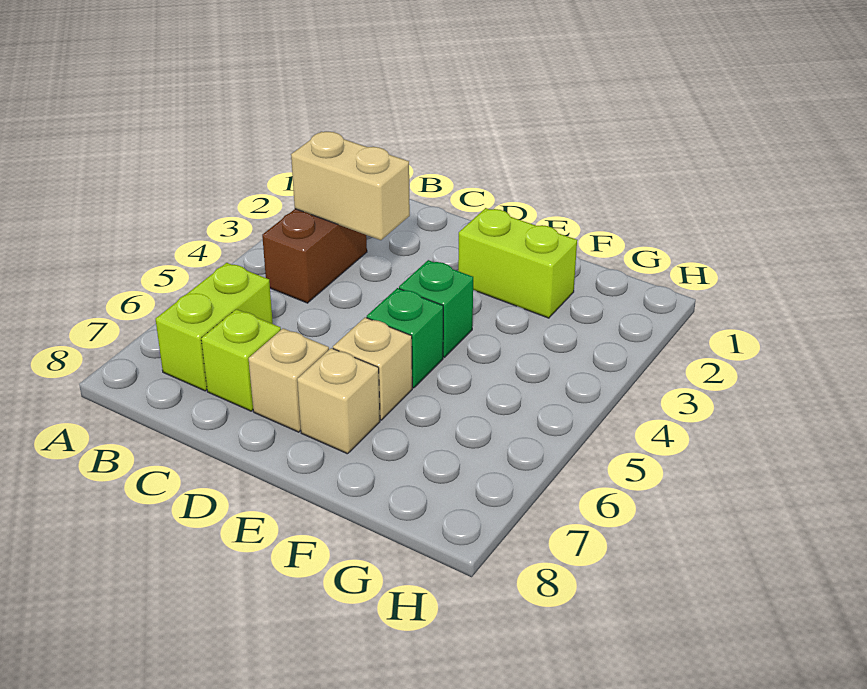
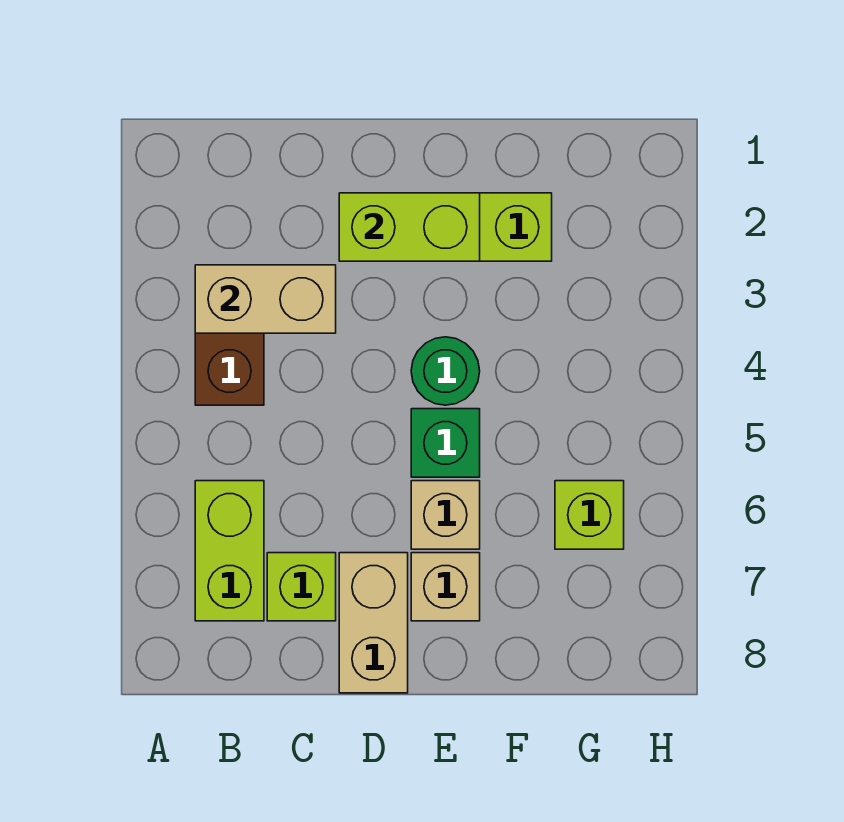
none -> lime brick D2:E2 level 2
tan brick D7 level 1 -> tan brick D7:D8 level 1
green brick E4 level 1 -> green round brick E4 level 1
none -> lime brick G6 level 1

